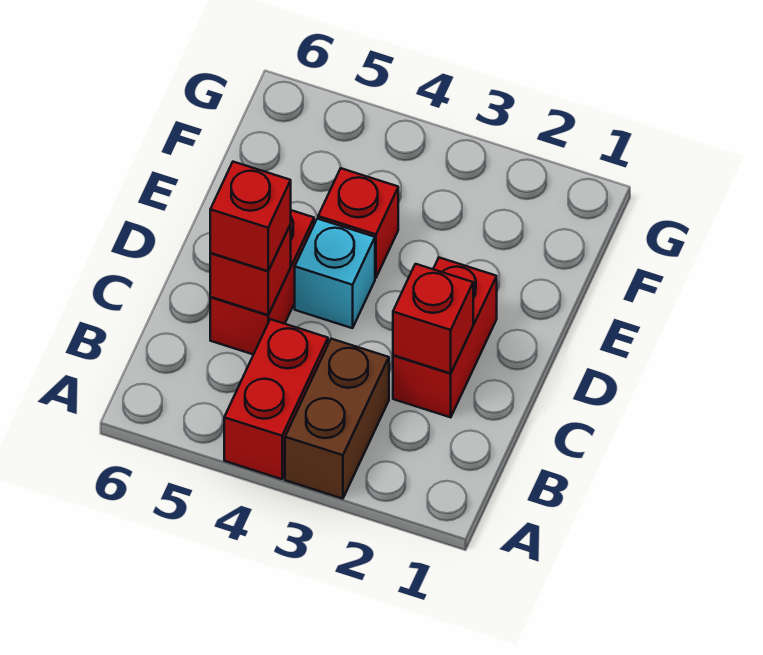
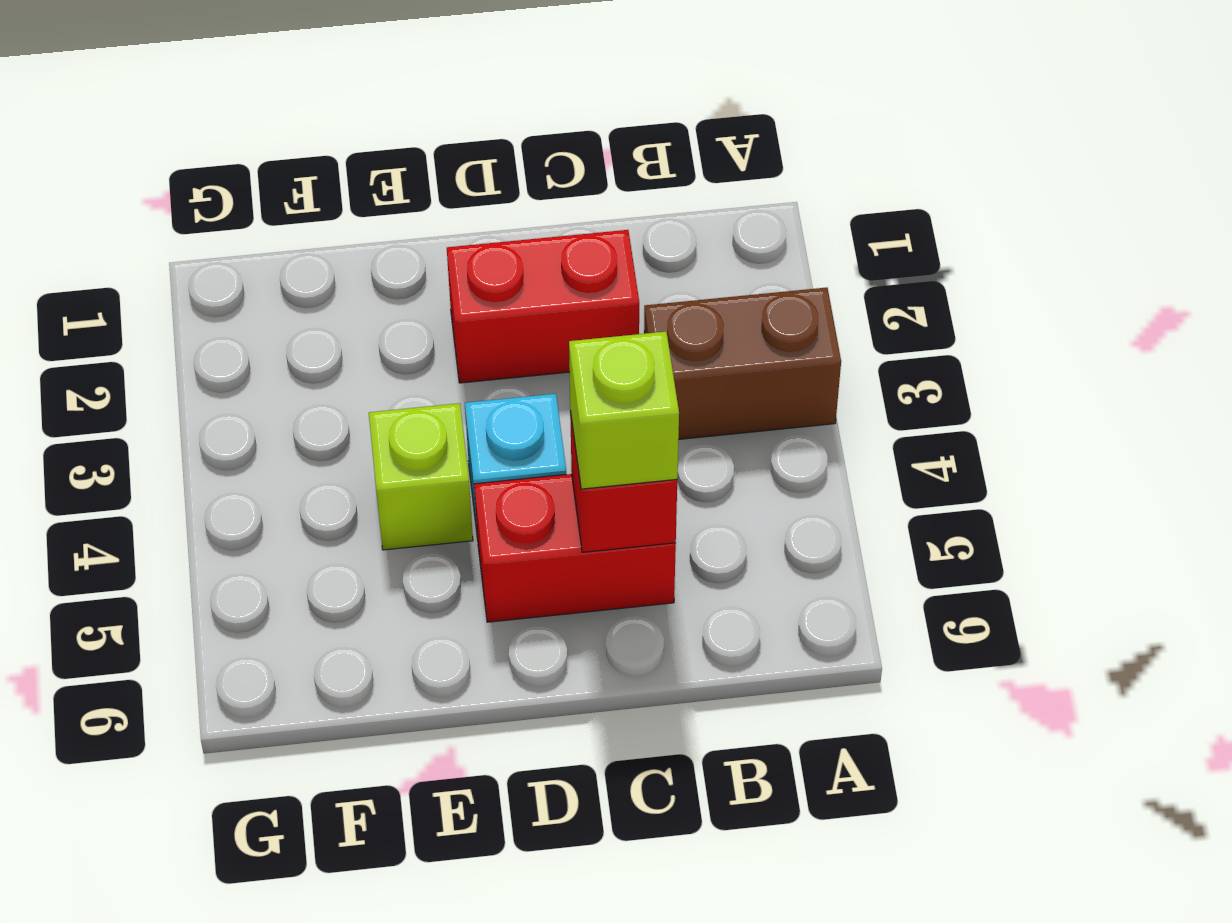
red brick A4:B4 level 1 -> none
red brick C2 level 2 -> none
red brick C5 level 3 -> lime brick C5 level 3
red brick E4 level 1 -> lime brick E4 level 1

